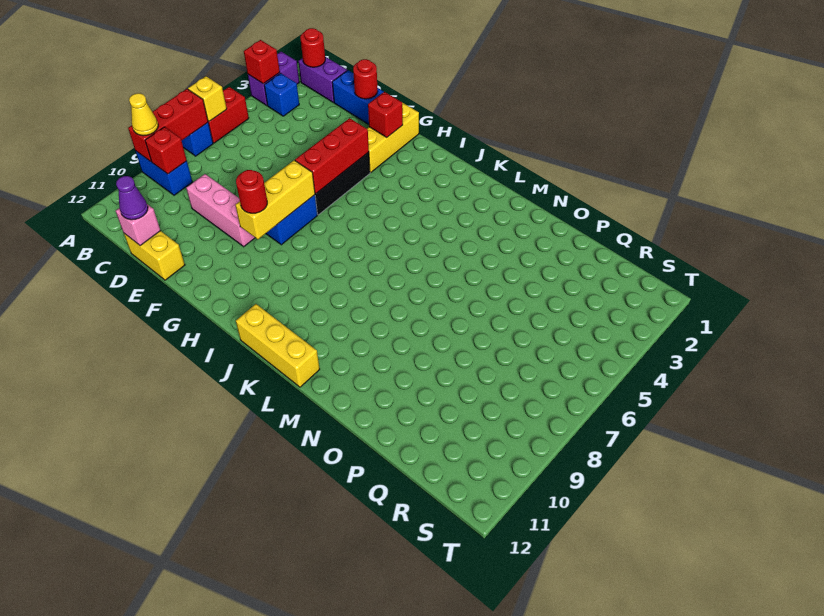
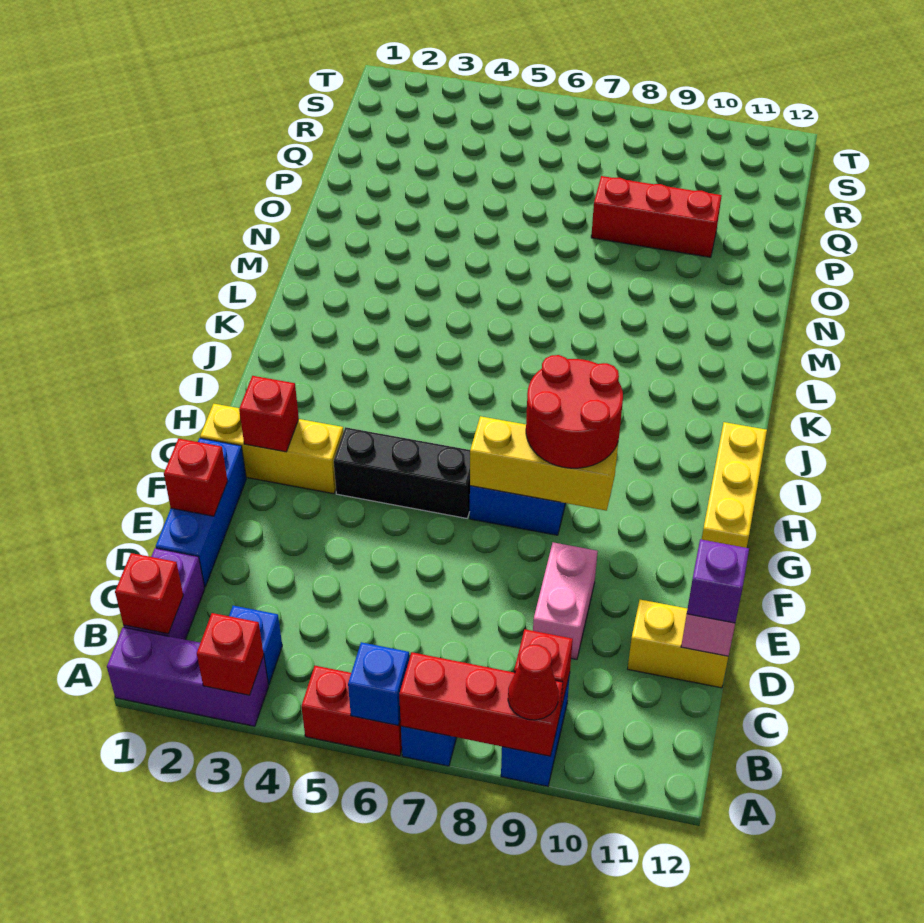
purple brick A2:A3 level 1 -> purple brick A1:A3 level 1
yellow brick A6 level 2 -> blue brick A6 level 2
yellow cone A9 level 3 -> red cone A9 level 3
red round brick B1 level 2 -> red brick B1 level 2
pink brick D9:F9 level 1 -> pink brick D9:E9 level 1
yellow brick D12:E12 level 1 -> yellow brick D11:D12 level 1
purple cone D12 level 3 -> purple brick D12 level 3
red round brick E1 level 2 -> red brick E1 level 2
red brick G4:G6 level 2 -> red brick P8:P10 level 1
red round brick G9 level 3 -> red round brick G8:H9 level 3
yellow brick J12:L12 level 1 -> yellow brick G12:I12 level 1

